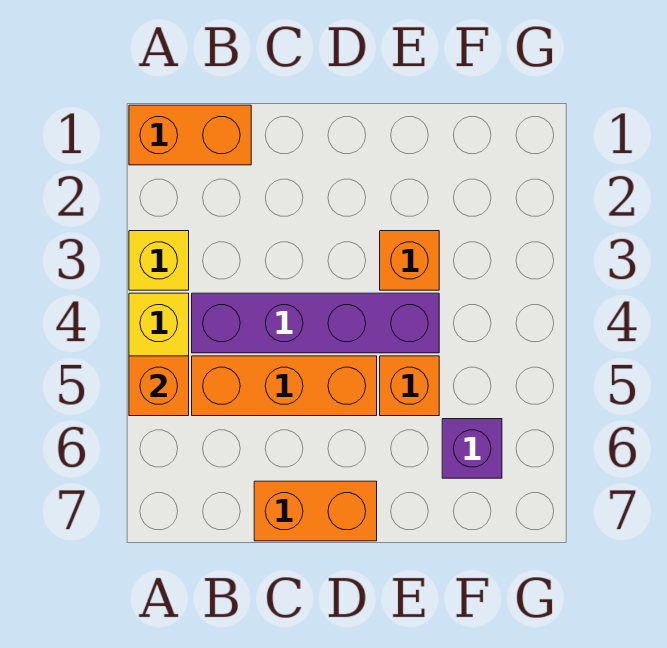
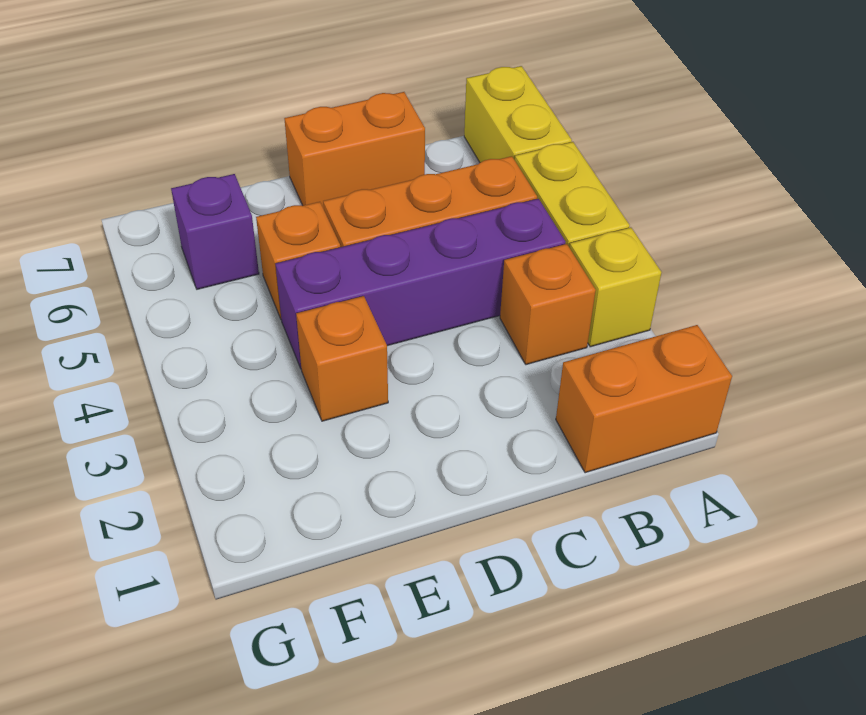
orange brick A5 level 2 -> orange brick B3 level 1
none -> yellow brick A6:A7 level 1

